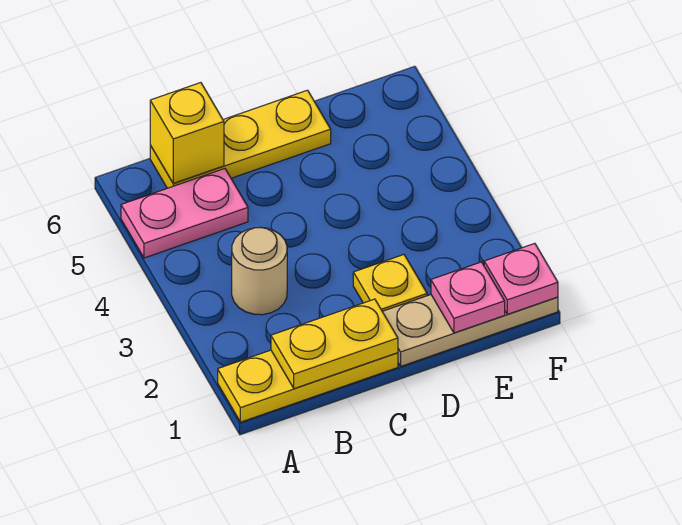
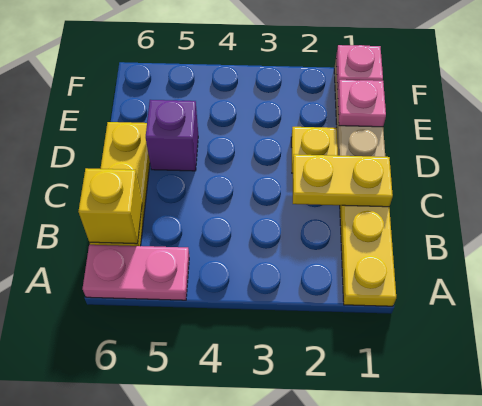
pink plate A5:B5 level 1 -> pink plate A5:A6 level 1
yellow plate B1:C1 level 2 -> yellow plate C1:C2 level 2
tan round brick B3 level 1 -> none
none -> purple brick D5 level 1

